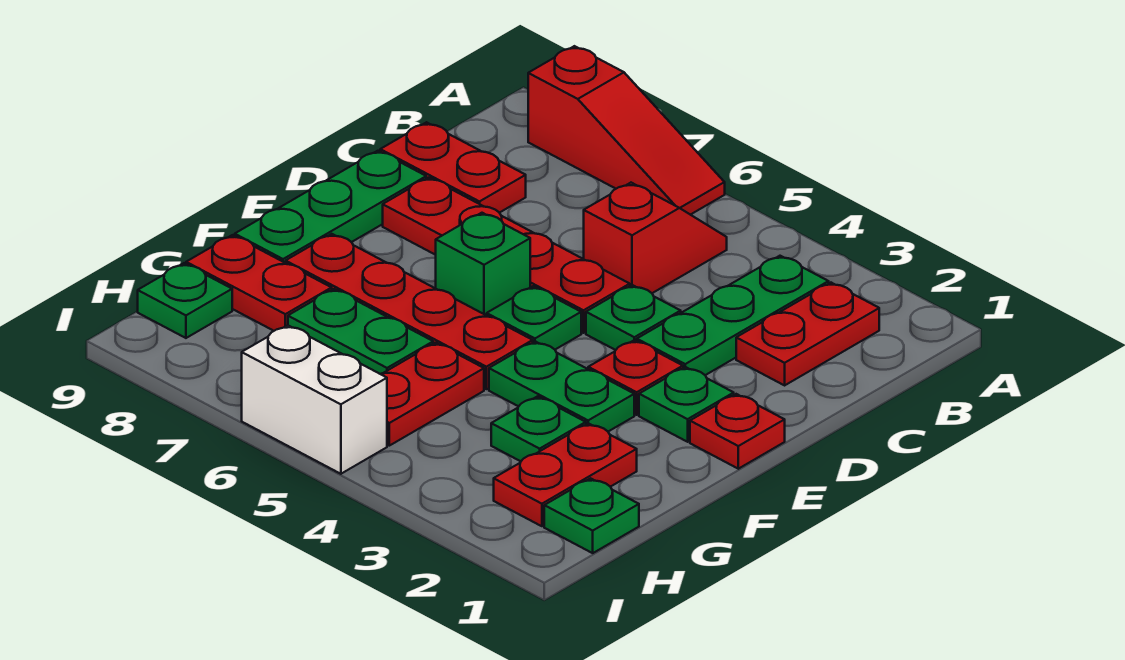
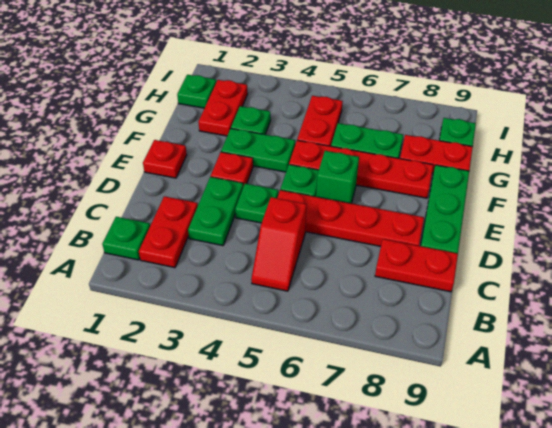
red slope A6:A8 level 1 top 8 -> none
green plate B3:D3 level 1 -> green plate C3:D3 level 1
green plate E2 level 1 -> green plate B1 level 1
white brick I5:I6 level 1 -> none

